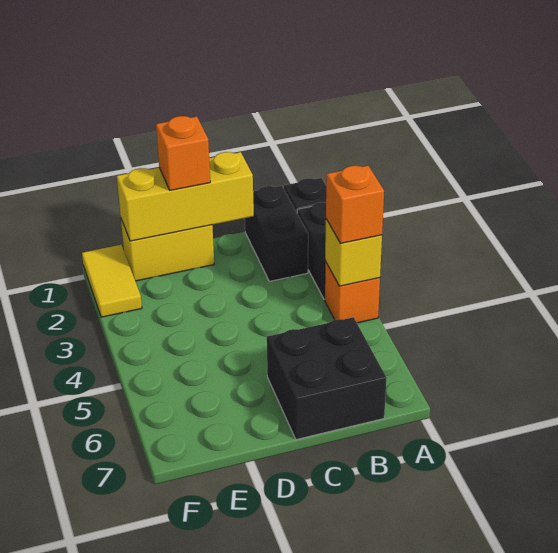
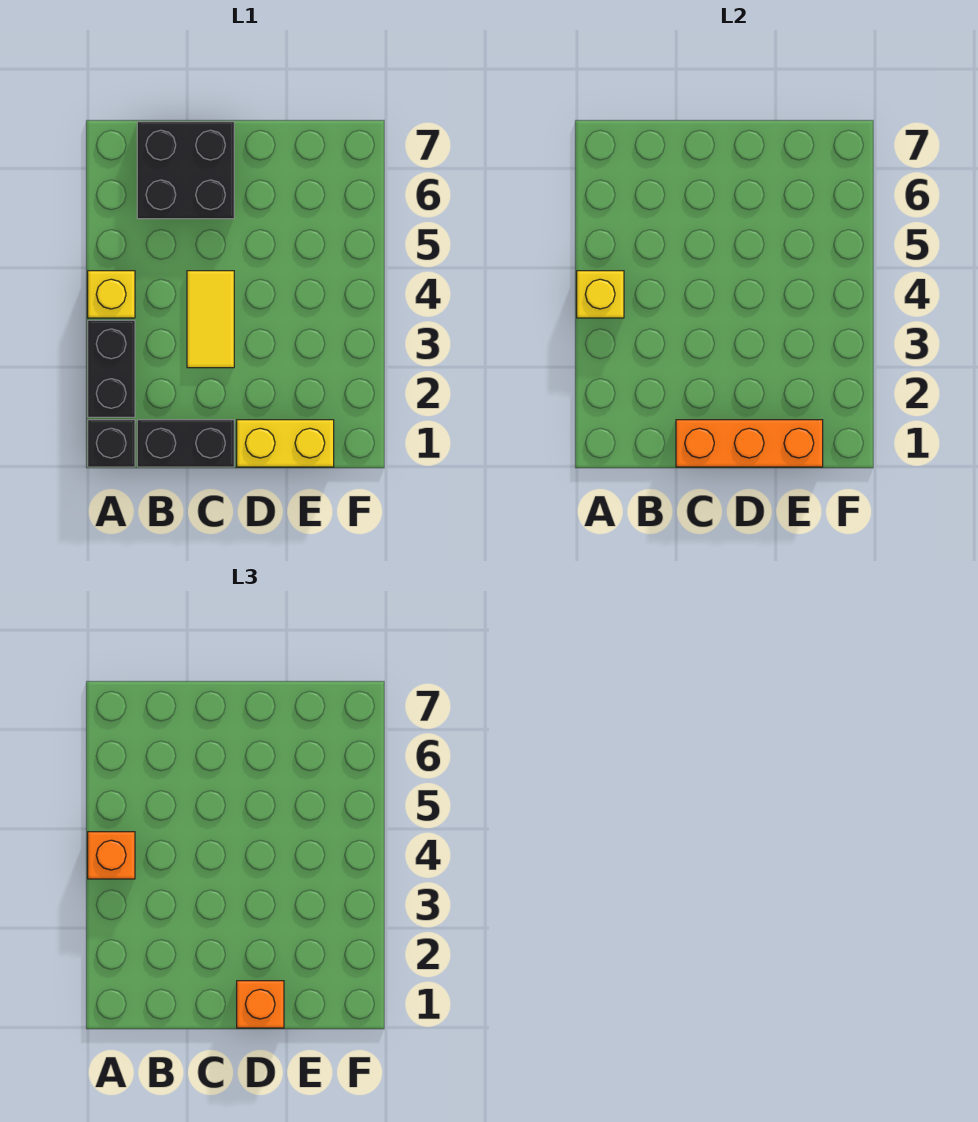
orange brick A4 level 1 -> yellow brick A4 level 1
black brick B1:B2 level 1 -> black brick B1:C1 level 1
yellow brick C1:E1 level 2 -> orange brick C1:E1 level 2
yellow tile F1:F2 level 1 -> yellow tile C3:C4 level 1

